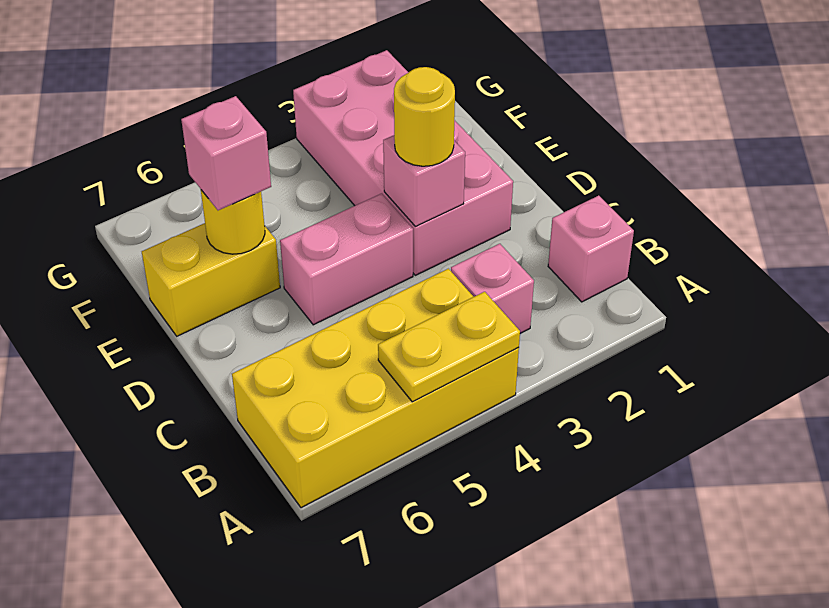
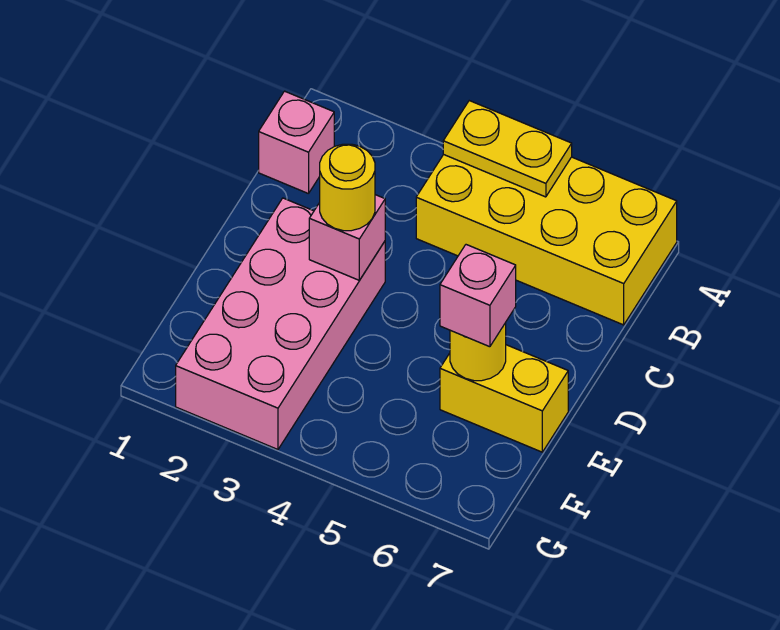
pink brick B3 level 1 -> none
pink brick D4:D5 level 1 -> none

